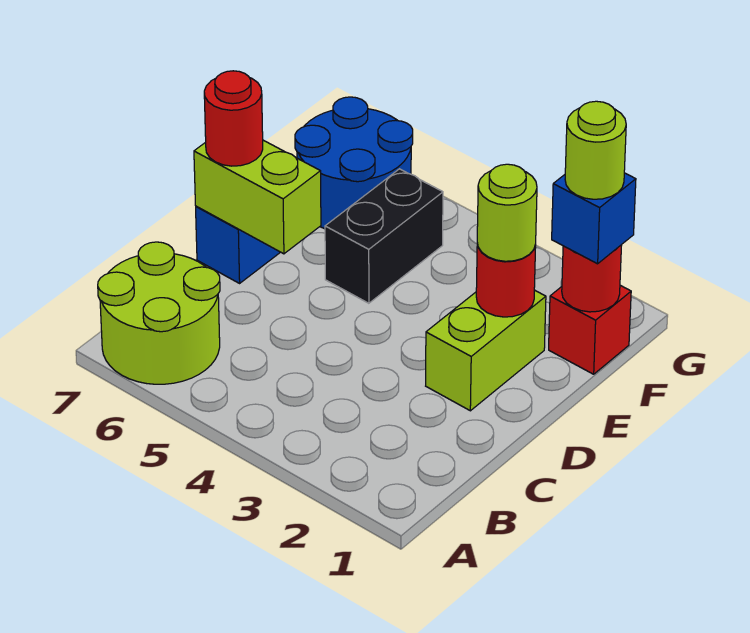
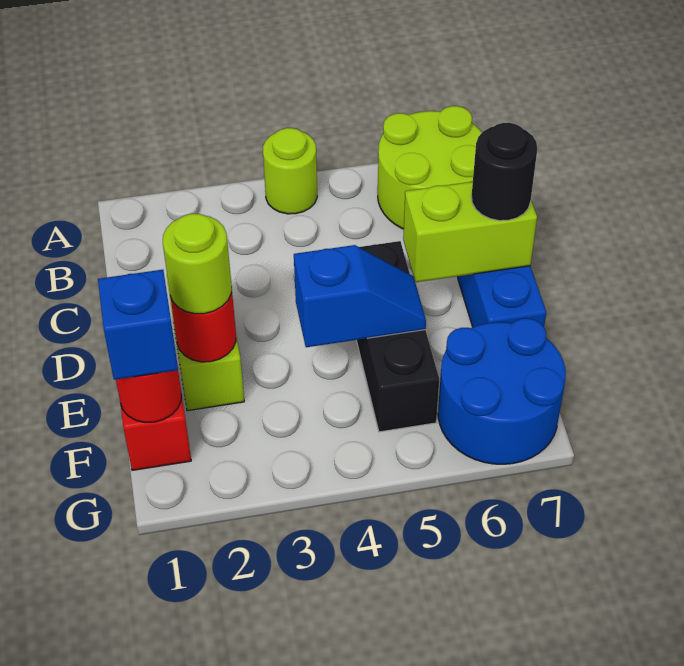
red round brick D7 level 3 -> black round brick D7 level 3
none -> blue slope E4:E5 level 2 top 4
black brick E5:F5 level 1 -> black brick D5:F5 level 1
lime round brick F1 level 4 -> lime round brick A4 level 1

